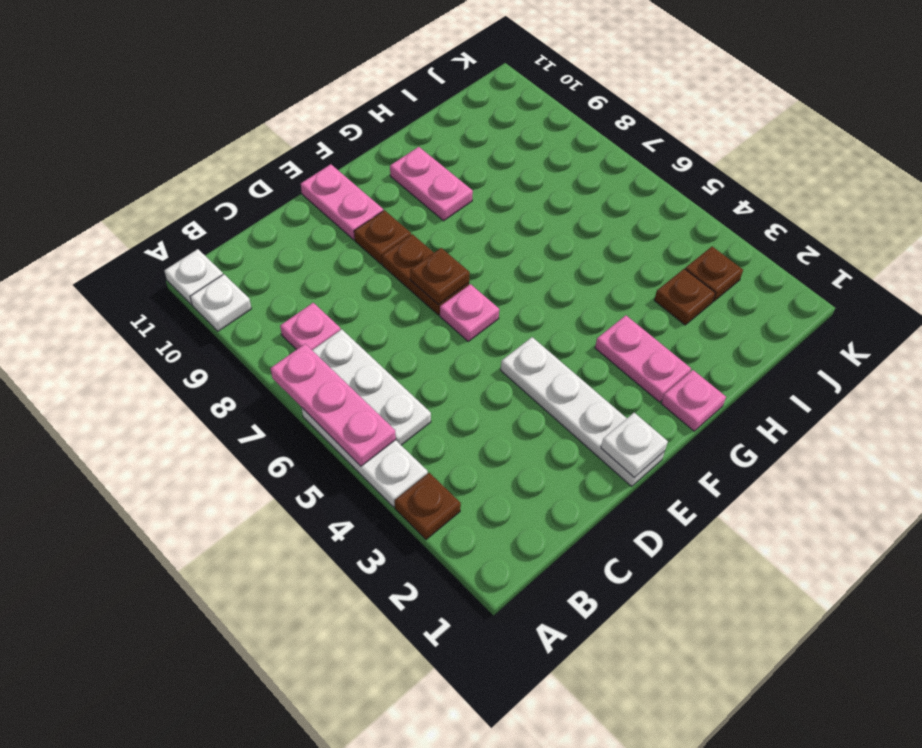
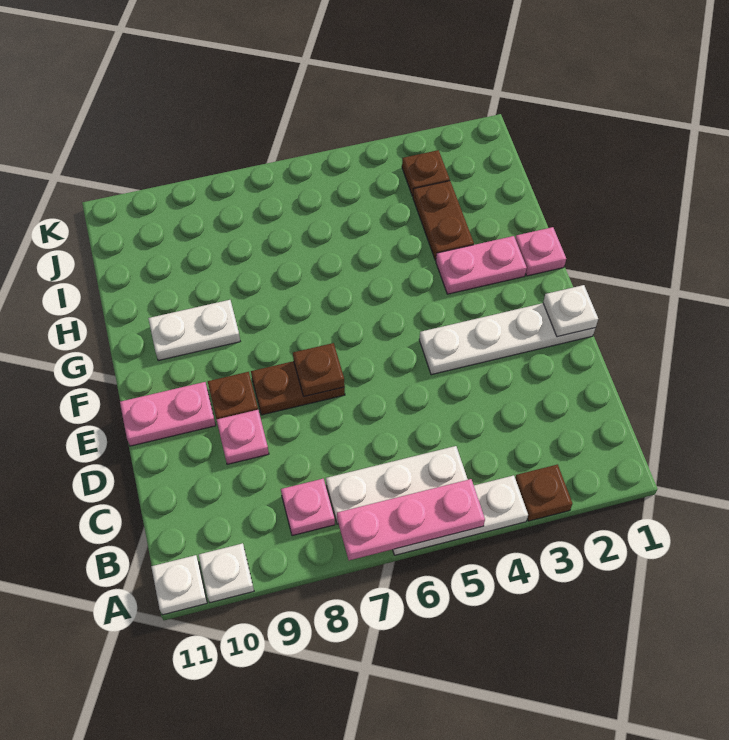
pink plate E6 level 1 -> pink plate D9 level 1
pink plate G9:G10 level 1 -> white plate G9:G10 level 1
brown plate I3 level 1 -> brown plate H3:I3 level 1

